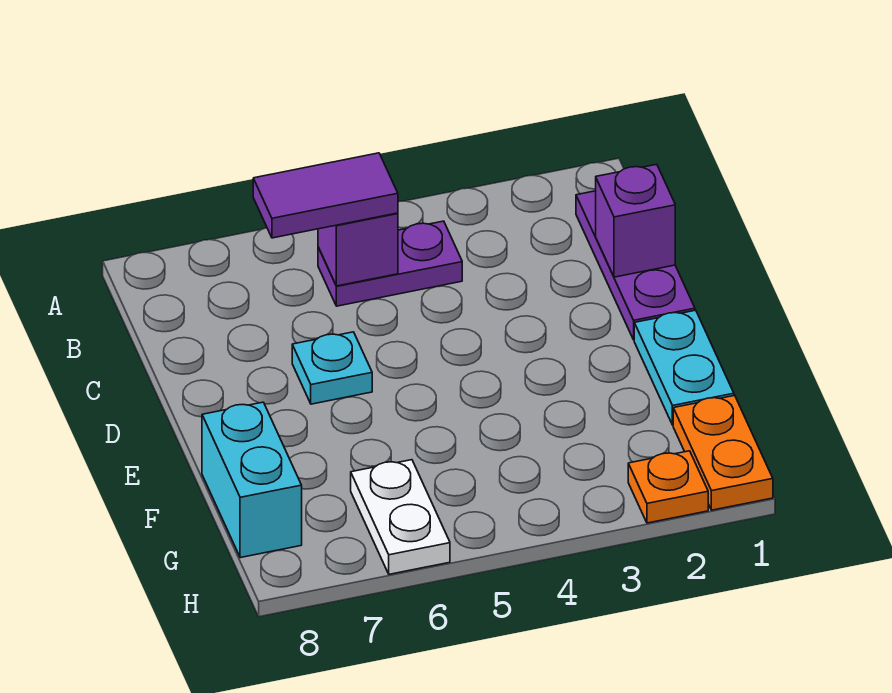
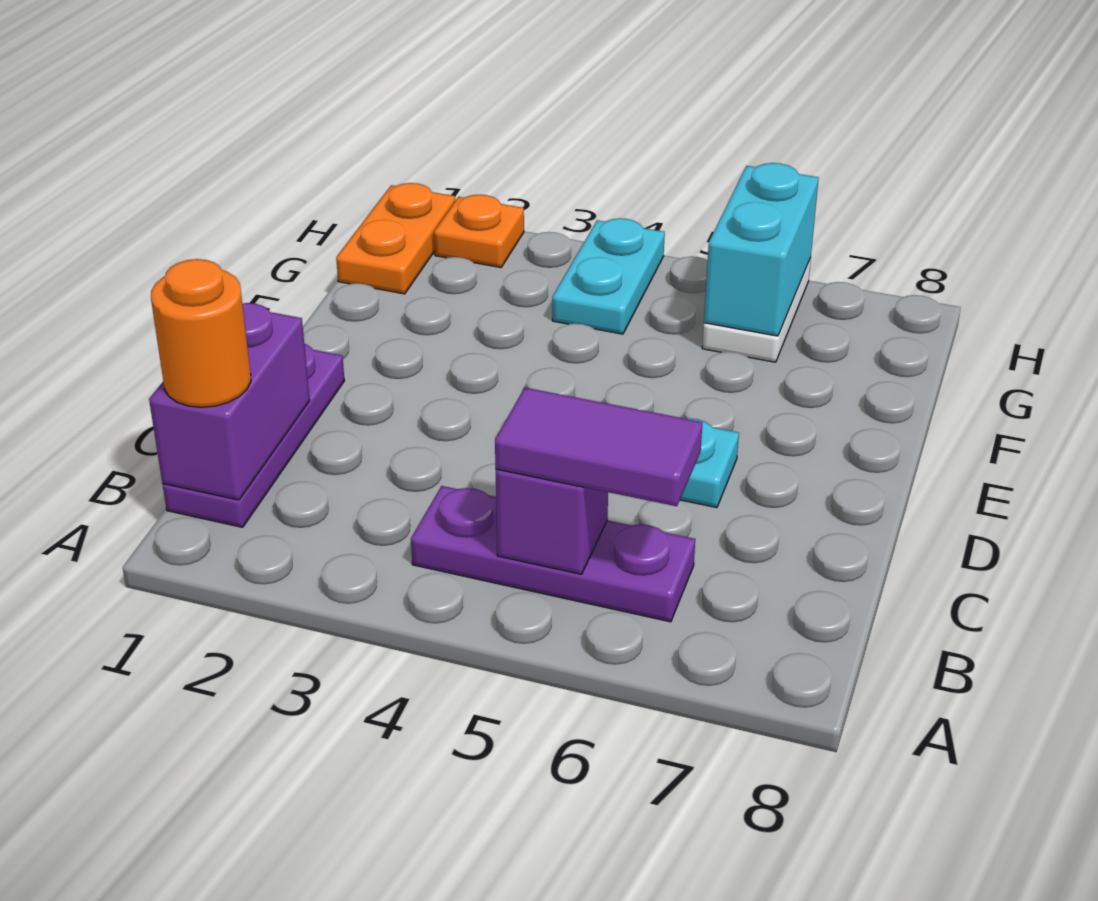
none -> orange round brick B1 level 3
purple plate B4:B5 level 1 -> purple plate B4:B6 level 1
purple brick C1 level 2 -> purple brick B1:C1 level 2
cyan plate E1:F1 level 1 -> cyan plate G4:H4 level 1
cyan brick F8:G8 level 1 -> cyan brick G6:H6 level 2

